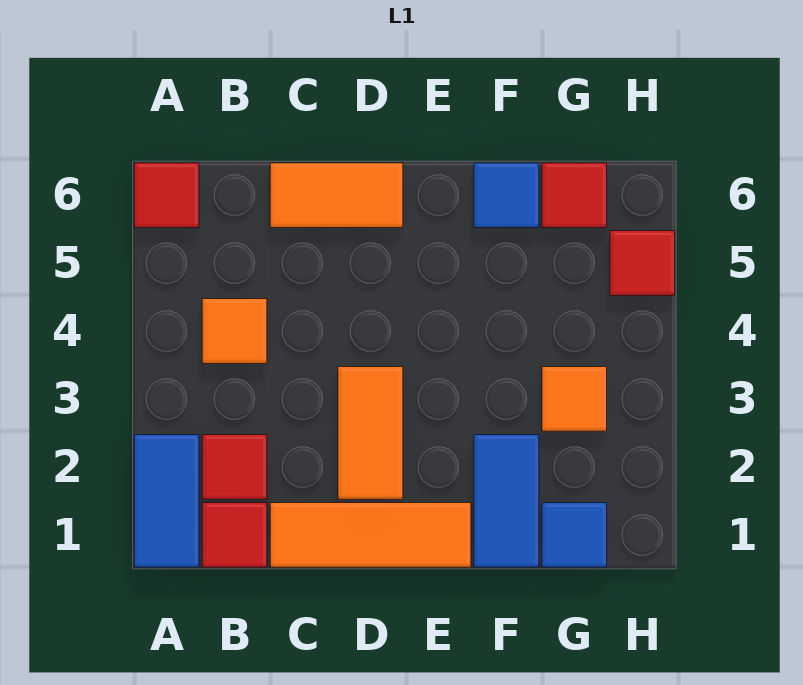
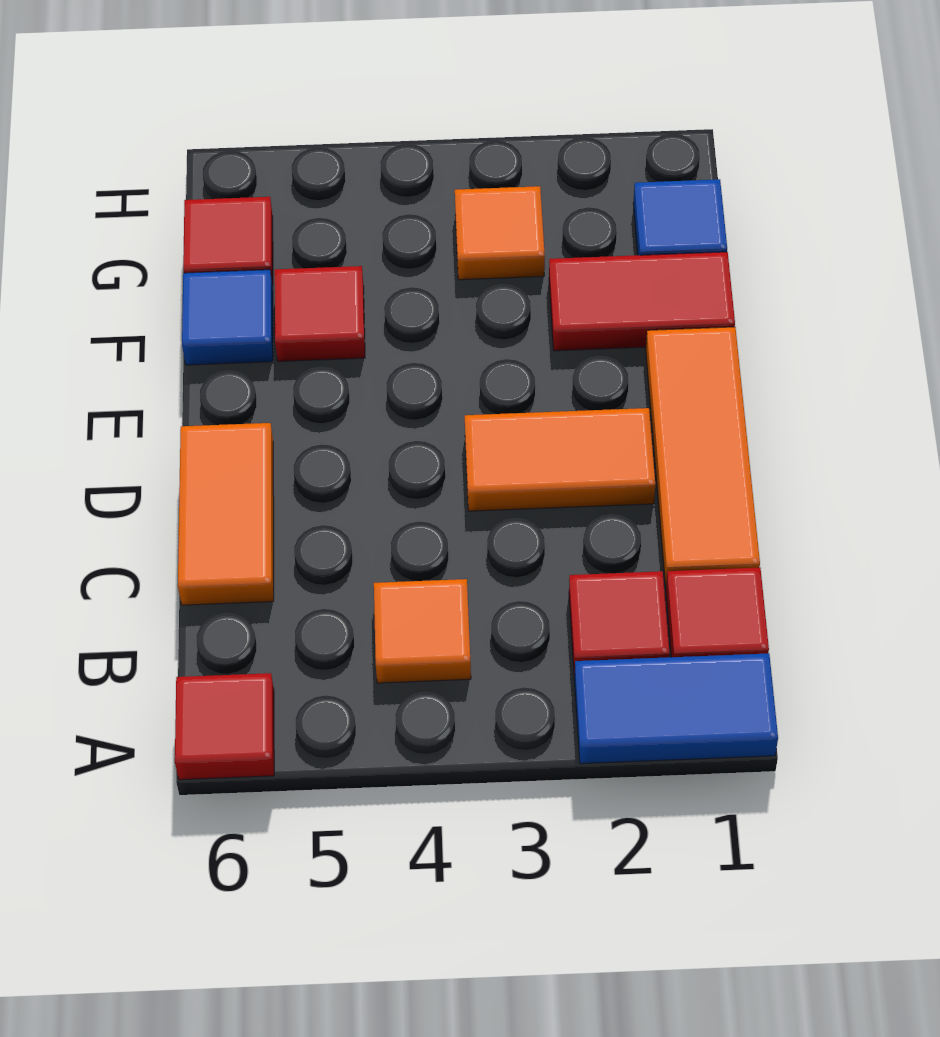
blue tile F1:F2 level 1 -> red tile F1:F2 level 1
red tile H5 level 1 -> red tile F5 level 1

